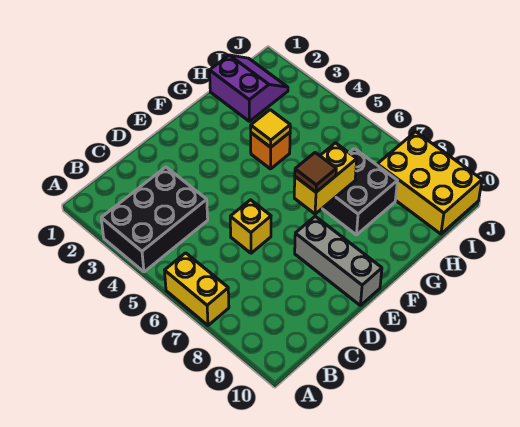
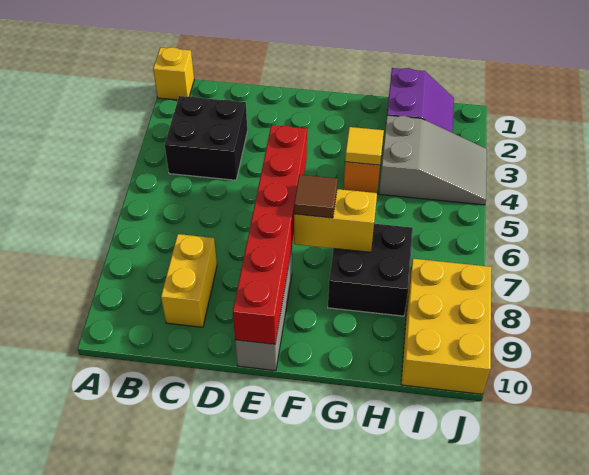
black brick A3:C4 level 1 -> black brick B3:C4 level 1
yellow brick A6:A7 level 1 -> yellow brick C8:C9 level 1
yellow brick D6 level 1 -> yellow brick A1 level 1
none -> red brick E5:E10 level 2
none -> grey slope H3:J4 level 1 top H

